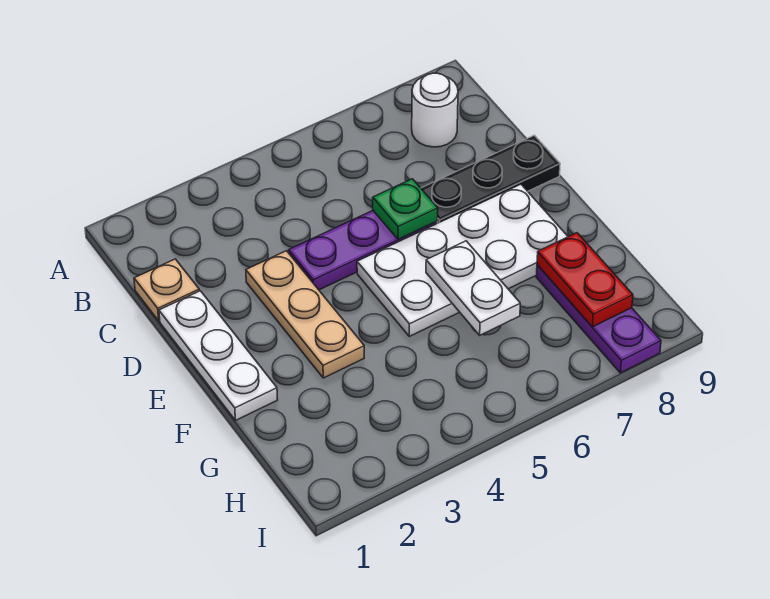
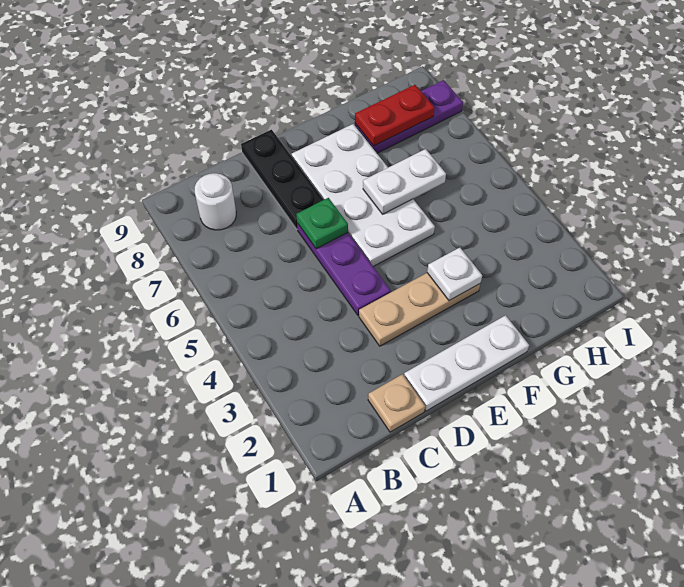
none -> white plate F3 level 2

